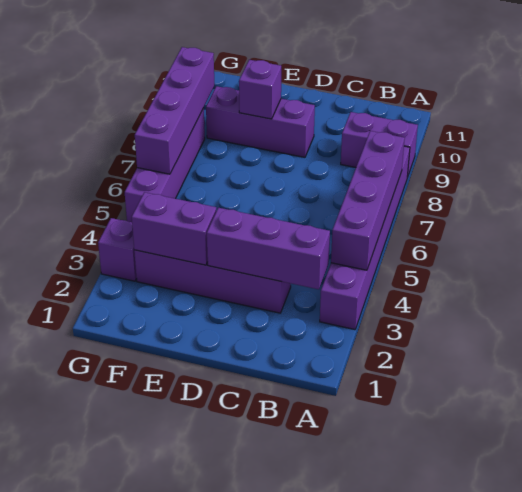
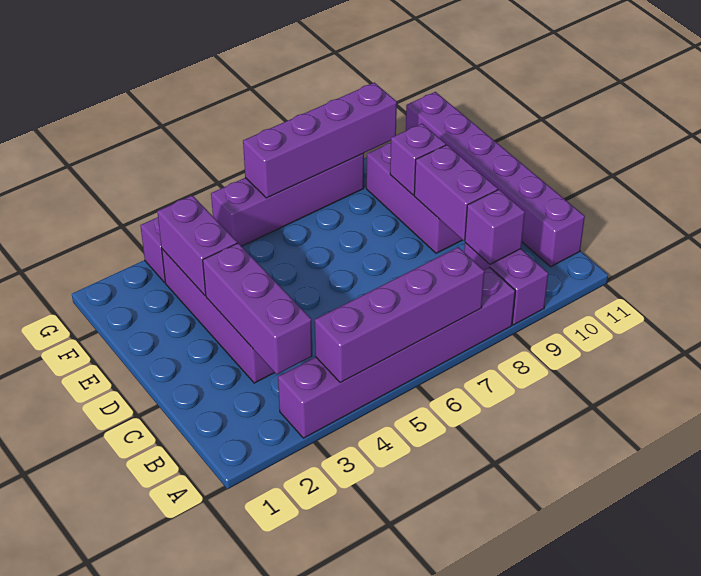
none -> purple brick B9 level 2
none -> purple brick B11:G11 level 1
none -> purple brick C9:D9 level 2

